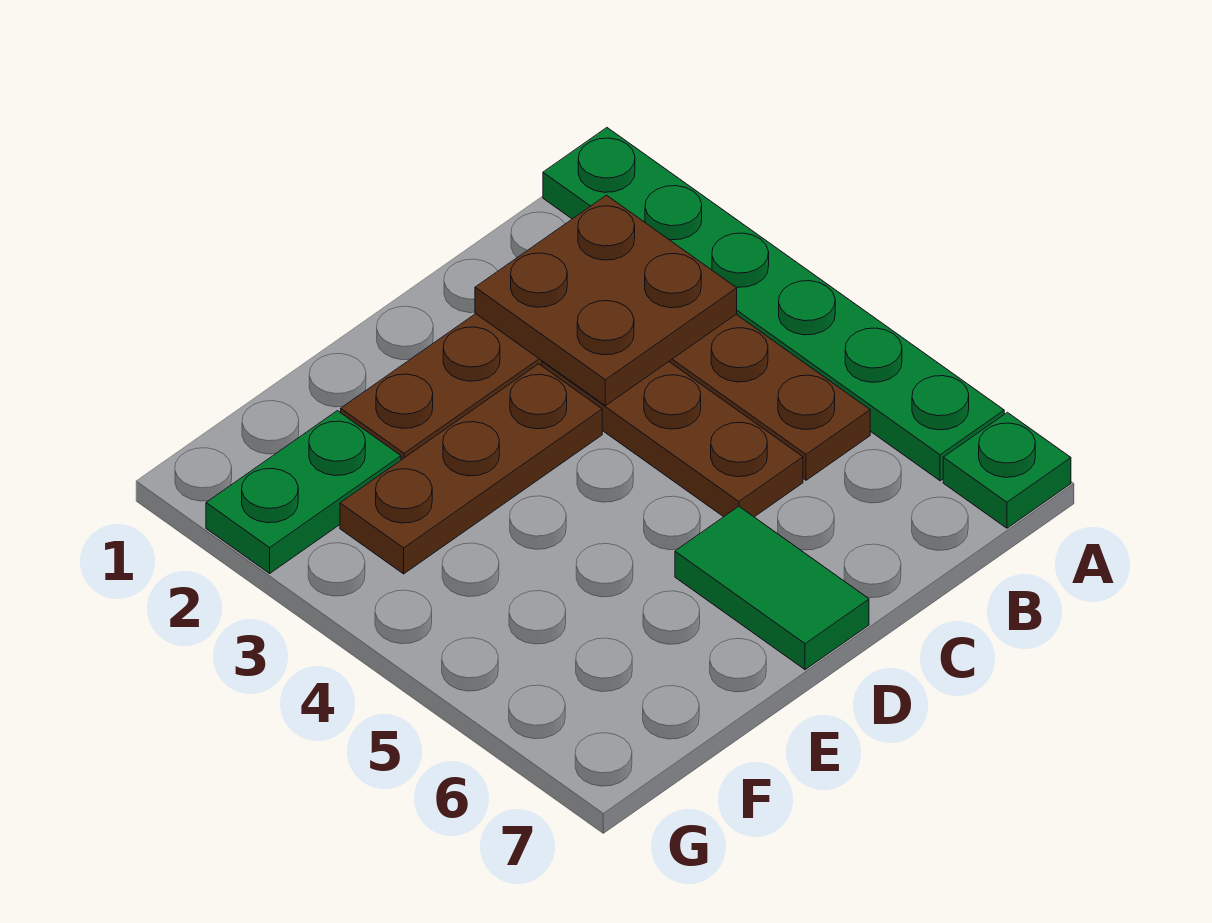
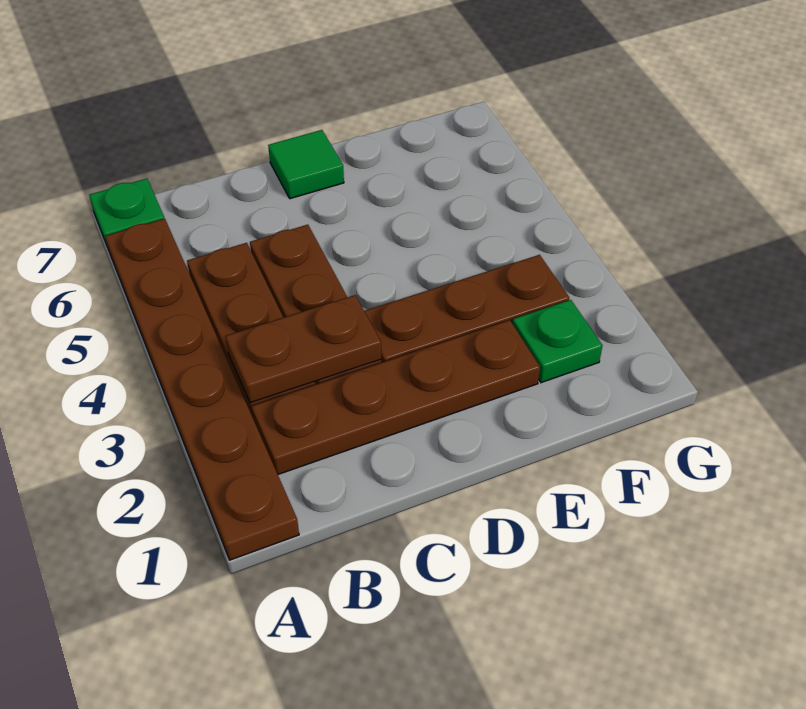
green plate A1:A6 level 1 -> brown plate A1:A6 level 1
brown plate B2:C3 level 2 -> brown plate B3:C3 level 2
green tile D6:D7 level 1 -> green tile D7 level 1
green plate F2:G2 level 1 -> green plate F2 level 1

